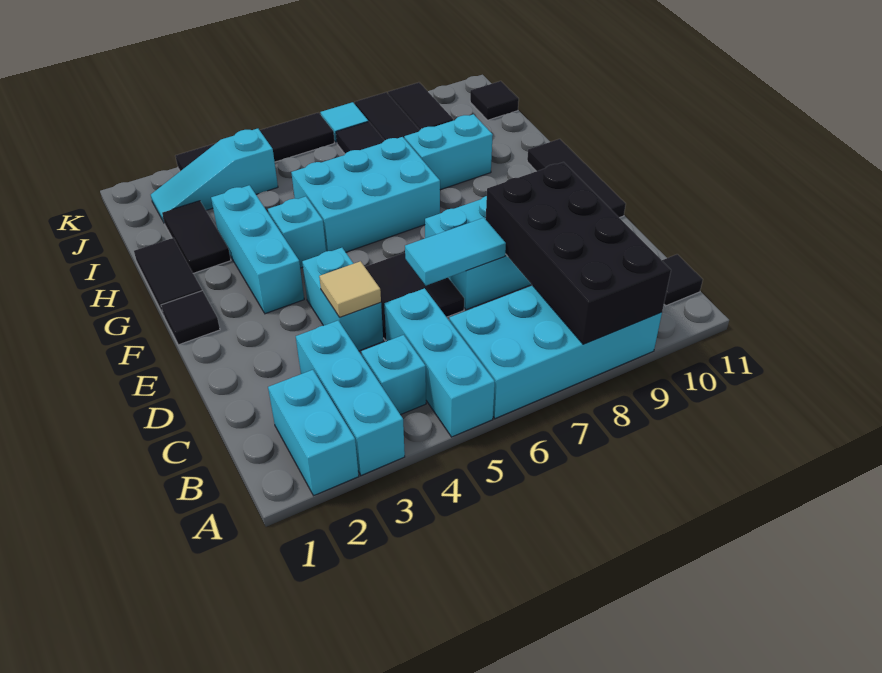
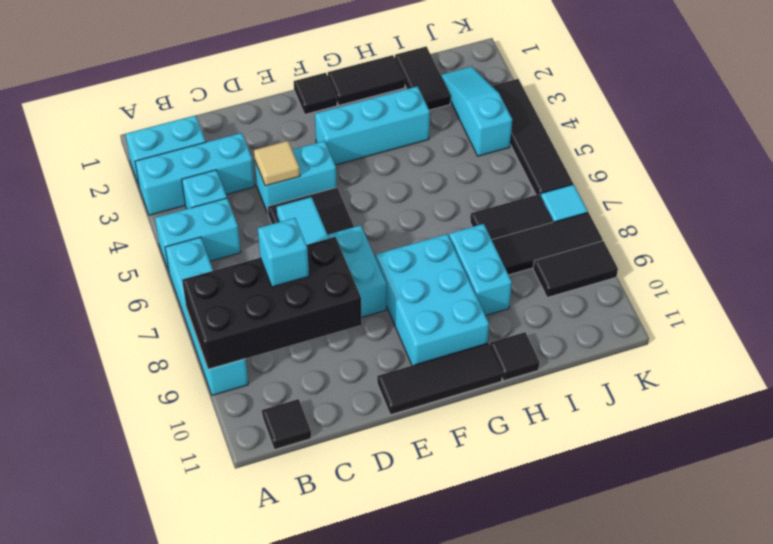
cyan brick A5:C5 level 1 -> cyan brick A5:B5 level 1
cyan brick A6:B9 level 1 -> cyan brick A6:A9 level 1
cyan brick G4 level 1 -> cyan brick C8 level 3
cyan brick G5:H7 level 1 -> cyan brick F8:G10 level 1
black tile H2:I2 level 1 -> black tile I1:I2 level 1
black tile J11 level 1 -> black tile H11 level 1

